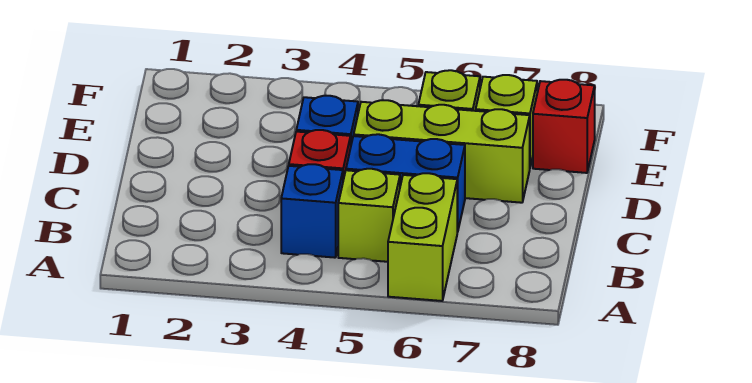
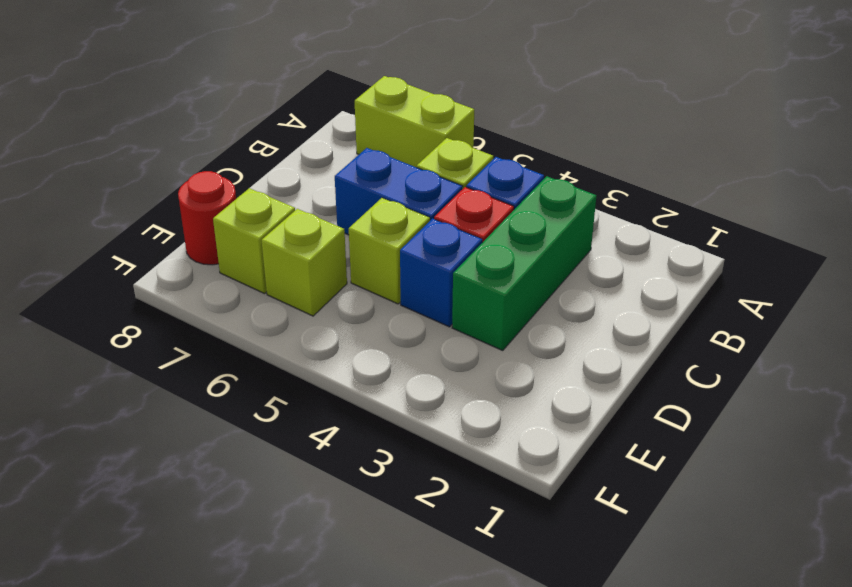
lime brick A6:B6 level 1 -> lime brick A6:A7 level 1
none -> green brick B3:D3 level 1
lime brick D5:D7 level 1 -> lime brick D5 level 1
red brick E8 level 1 -> red round brick E8 level 1

